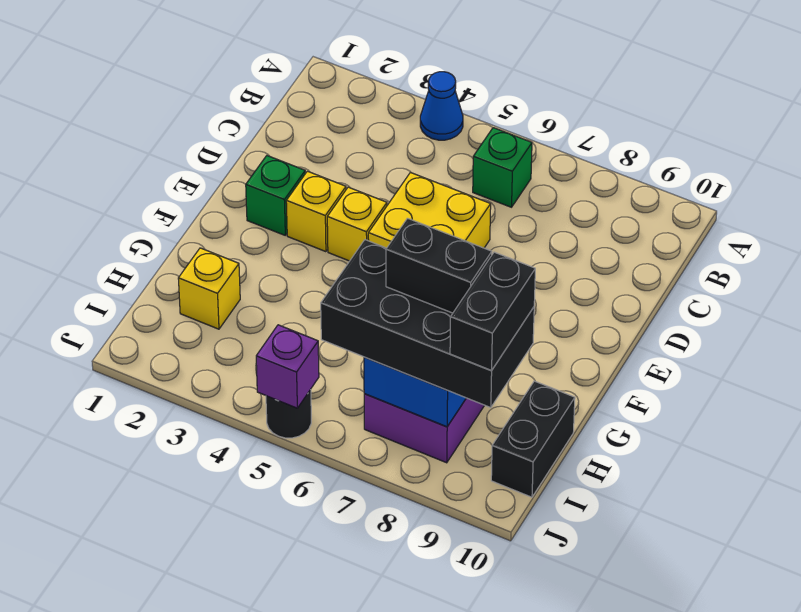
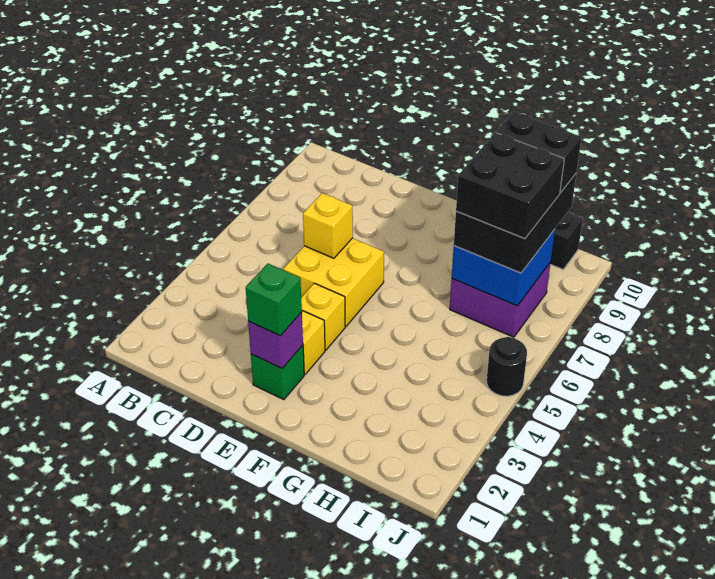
blue cone A4 level 1 -> none
green brick B6 level 1 -> green brick E2 level 3
yellow brick H2 level 1 -> yellow brick D6 level 2
black brick H6:I9 level 3 -> black brick H7:I9 level 3
black brick H7:H8 level 4 -> black brick H7:I8 level 4
purple brick J5 level 2 -> purple brick E2 level 2

